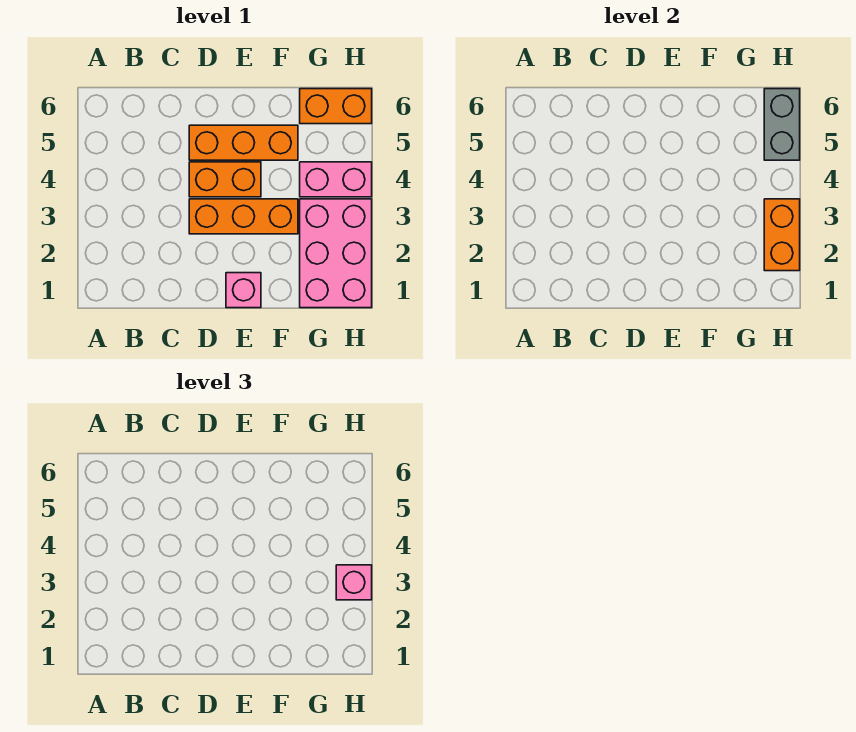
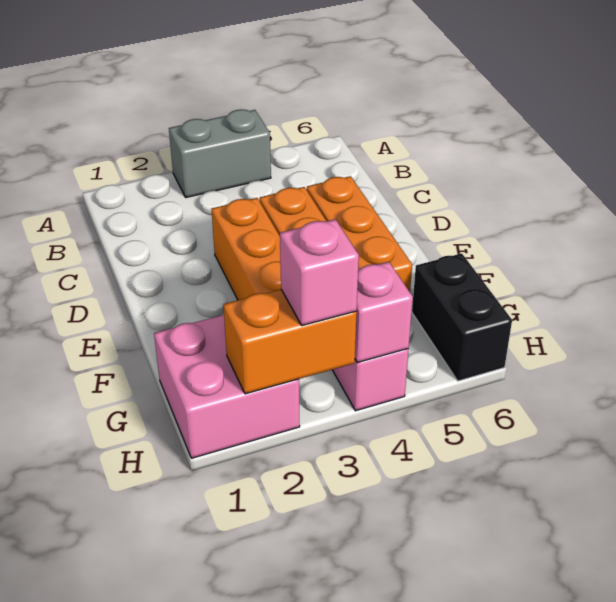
pink brick E1 level 1 -> pink brick H4 level 2
pink brick G1:H3 level 1 -> pink brick G1:H2 level 1
orange brick G6:H6 level 1 -> black brick G6:H6 level 1
grey brick H5:H6 level 2 -> grey brick A3:A4 level 1

